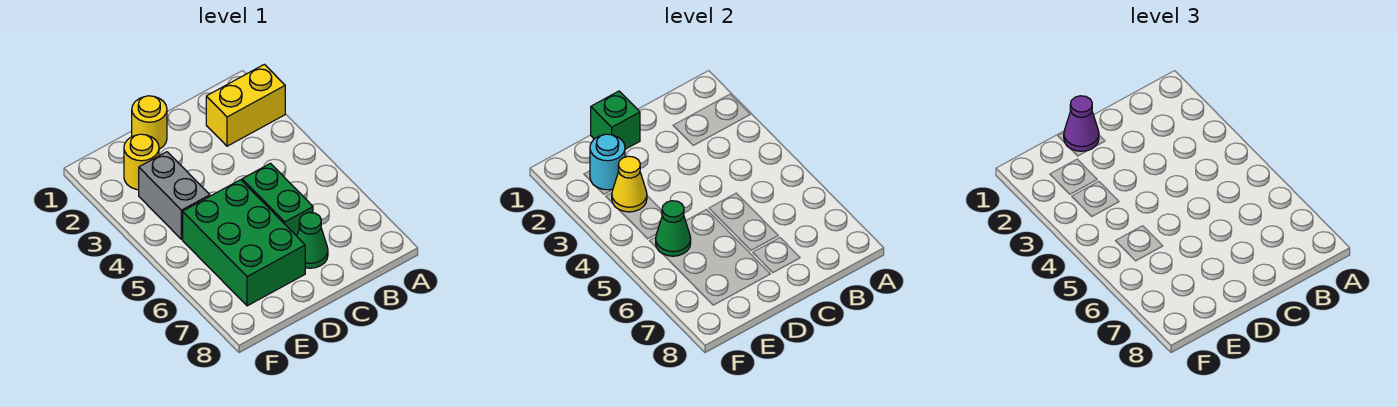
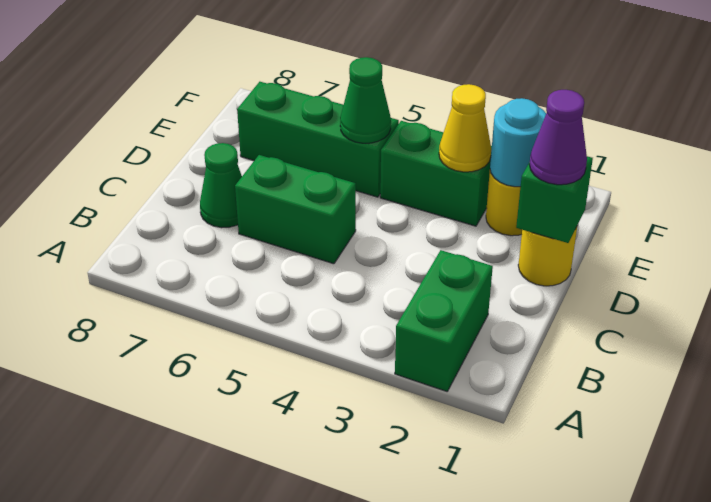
yellow brick A2:B2 level 1 -> green brick A2:B2 level 1
green brick D5:E7 level 1 -> green brick E5:E7 level 1
grey brick E3:E4 level 1 -> green brick E3:E4 level 1

